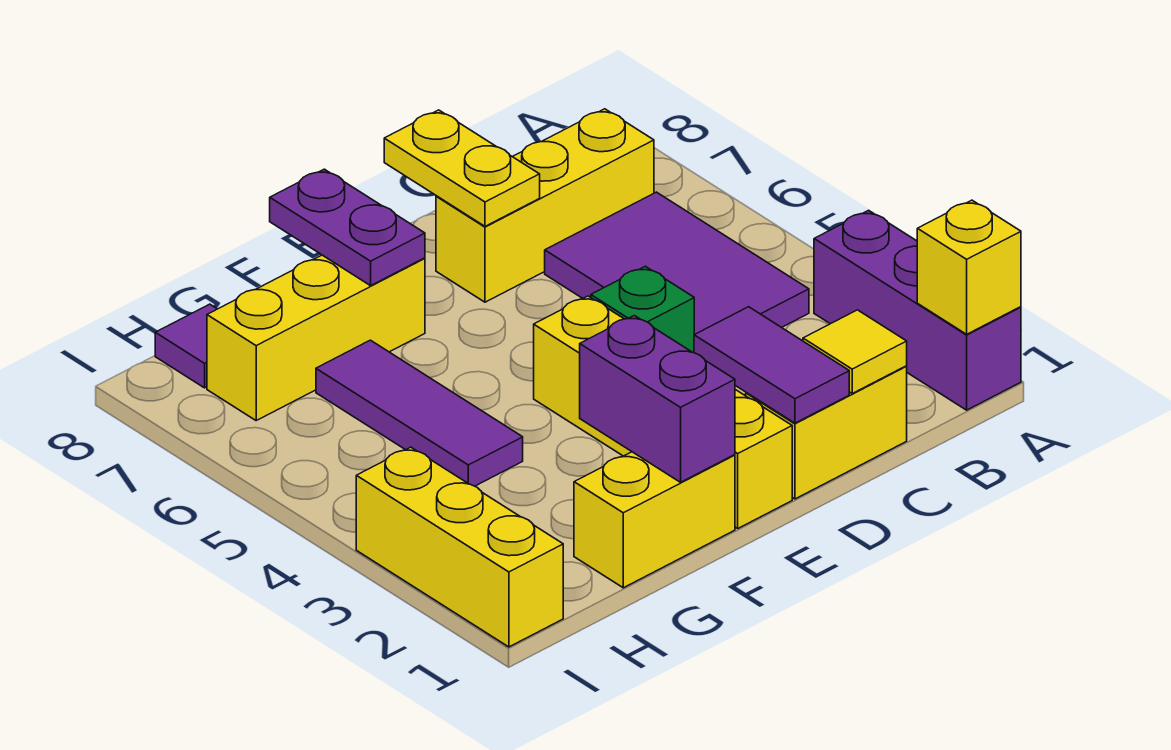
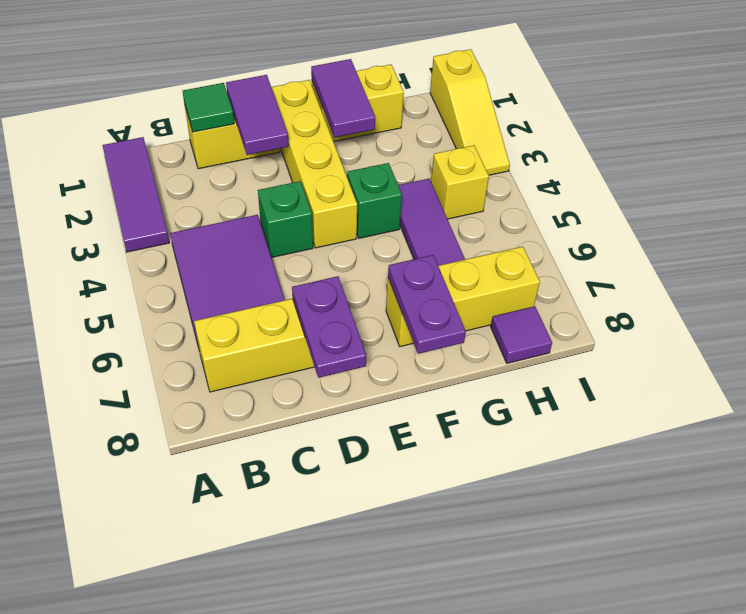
purple brick A1:A3 level 1 -> purple tile A1:A3 level 1
yellow brick A1 level 2 -> yellow brick H4 level 1
yellow tile C1 level 2 -> green tile C1 level 2
yellow plate D7:D8 level 2 -> purple plate D7:D8 level 2
purple brick F1:F2 level 2 -> purple tile F1:F2 level 2
none -> green brick F4 level 1
yellow brick I1:I3 level 1 -> yellow slope I1:I3 level 1 top 1

